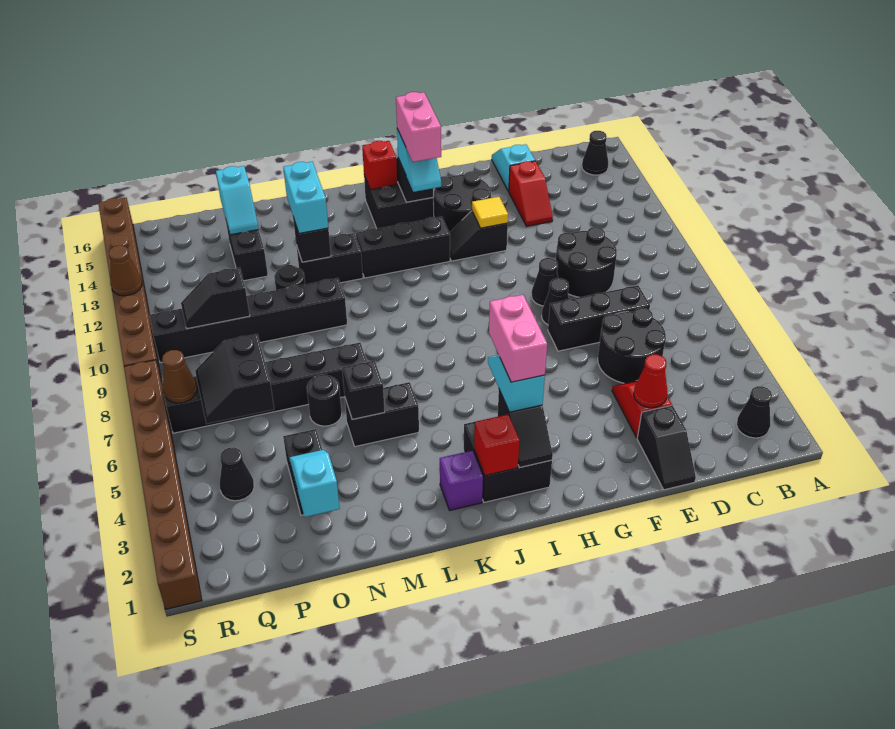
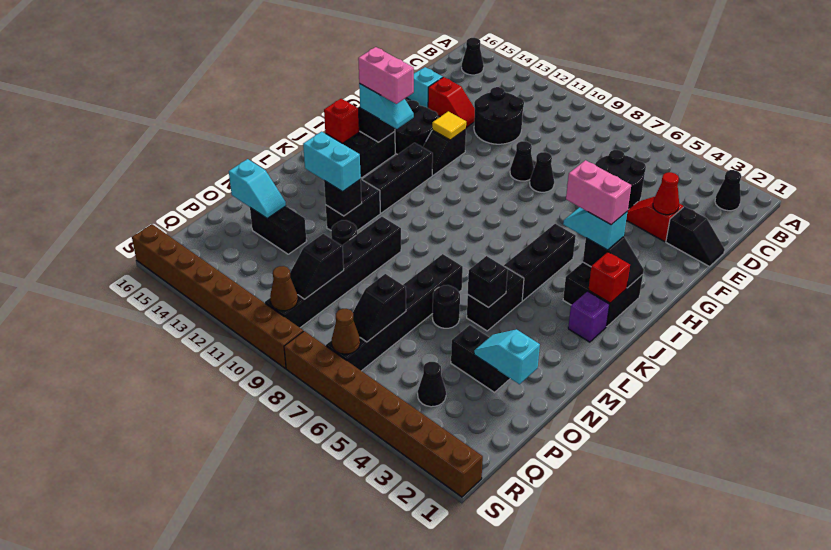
black brick D7:F7 level 1 -> black brick I5:K5 level 1
black round brick D9:E10 level 1 -> black round brick D11:E12 level 1
black slope P6:Q7 level 2 top P -> black slope P7:Q7 level 2 top P
brown cone S12 level 2 -> brown cone R10 level 2

